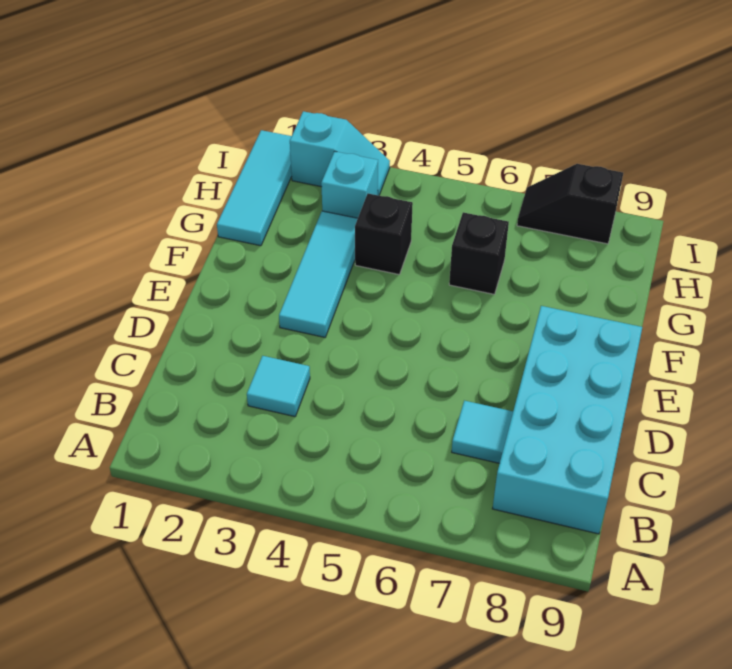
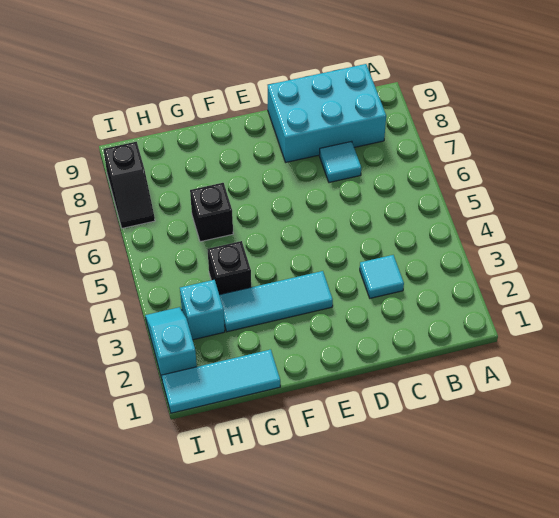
cyan brick B8:E9 level 1 -> cyan brick B8:D9 level 1

